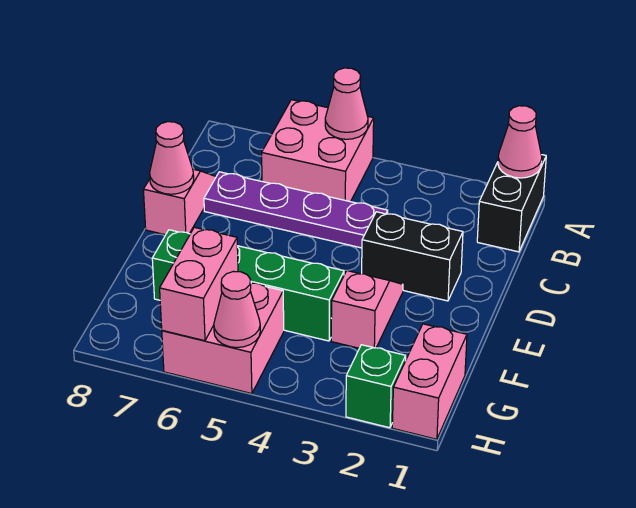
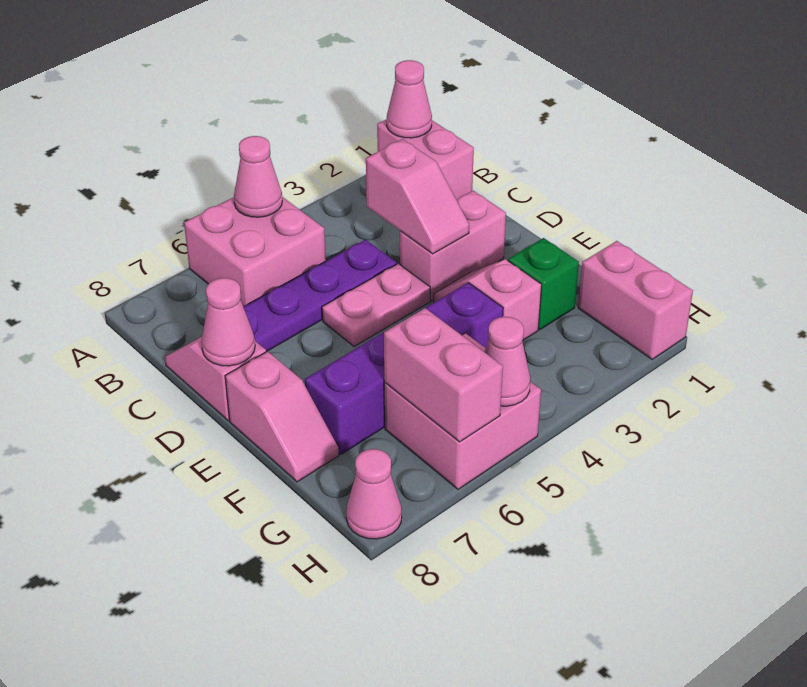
black brick A1:B1 level 1 -> pink brick A1:B1 level 1
none -> pink slope C3:D3 level 2 top C
black brick D2:D3 level 1 -> pink brick D2:D3 level 1
none -> pink plate D4:D5 level 1
none -> pink slope E8:F8 level 1 top E
green brick F4:F7 level 1 -> purple brick F4:F7 level 1
green brick H2 level 1 -> green brick F2 level 1
none -> pink cone H8 level 1

